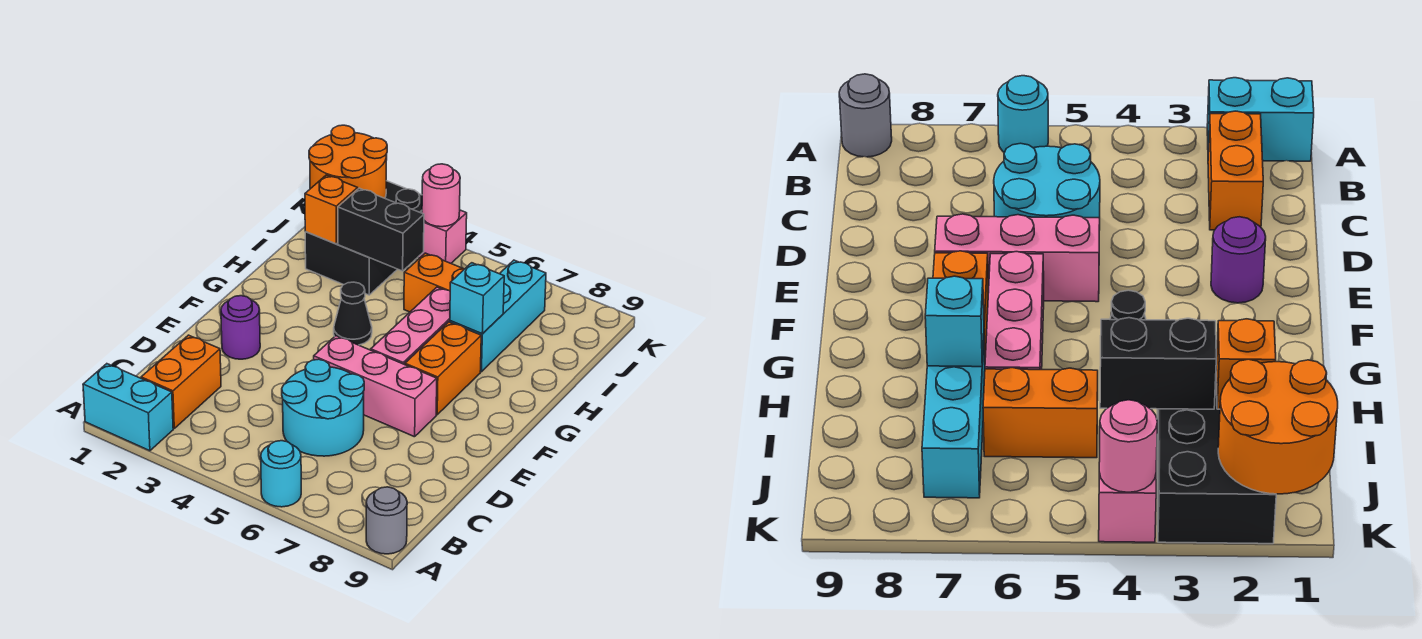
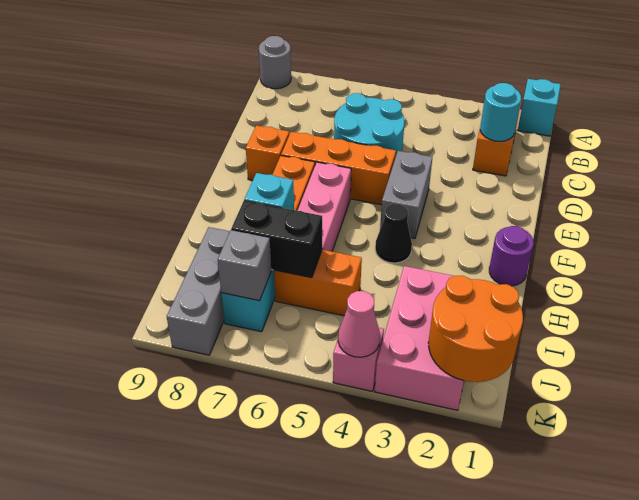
cyan brick A1:A2 level 1 -> cyan brick A1 level 1
cyan round brick A6 level 1 -> cyan round brick C2 level 2
purple round brick E2 level 1 -> purple round brick G1 level 1
none -> grey brick E4:F4 level 1
pink brick E5:E7 level 1 -> orange brick E5:E7 level 1
black brick I2:K3 level 1 -> pink brick I2:K3 level 1
orange brick I2 level 2 -> orange brick E8 level 1
black brick I3:I4 level 2 -> black brick I6:I7 level 2
none -> grey brick I8:K8 level 1
none -> grey brick J7 level 2
pink round brick K4 level 2 -> pink cone K4 level 2

